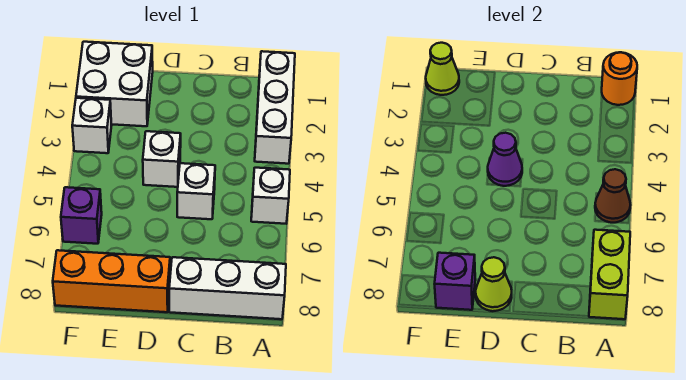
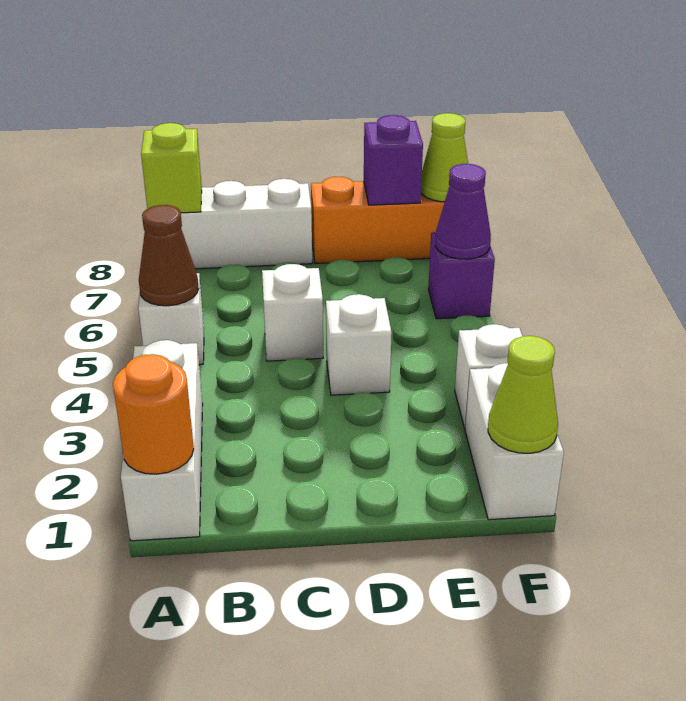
lime brick A7:A8 level 2 -> lime brick A8 level 2
purple cone D4 level 2 -> purple cone F6 level 2
lime cone D8 level 2 -> lime cone F8 level 2
white brick E1:F2 level 1 -> white brick F1:F2 level 1

